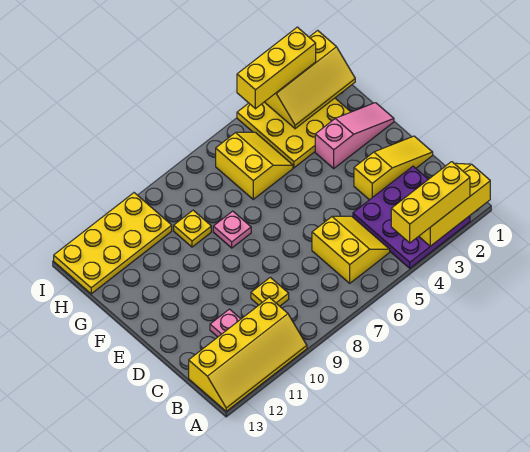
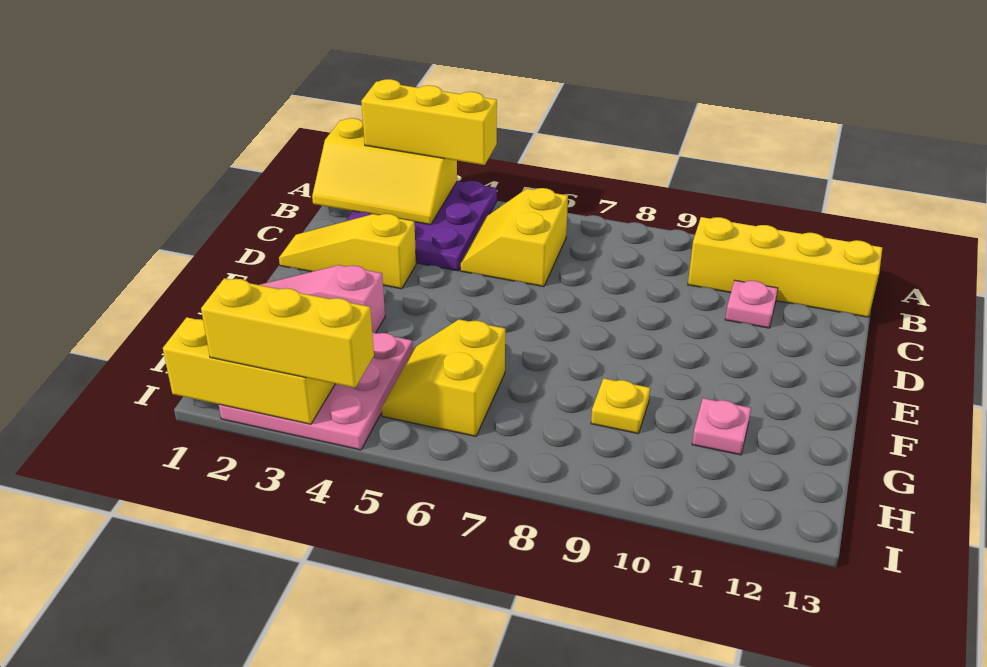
yellow plate C9 level 1 -> none
pink plate F8 level 1 -> pink plate G11 level 1
yellow plate G2:I4 level 1 -> pink plate G2:I4 level 1
yellow plate H10:I13 level 1 -> none

